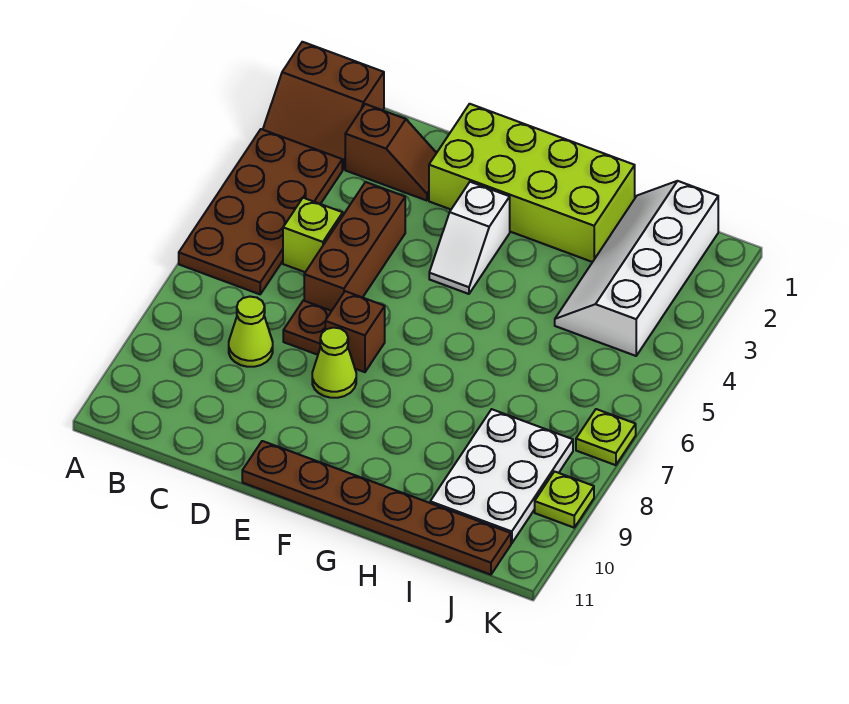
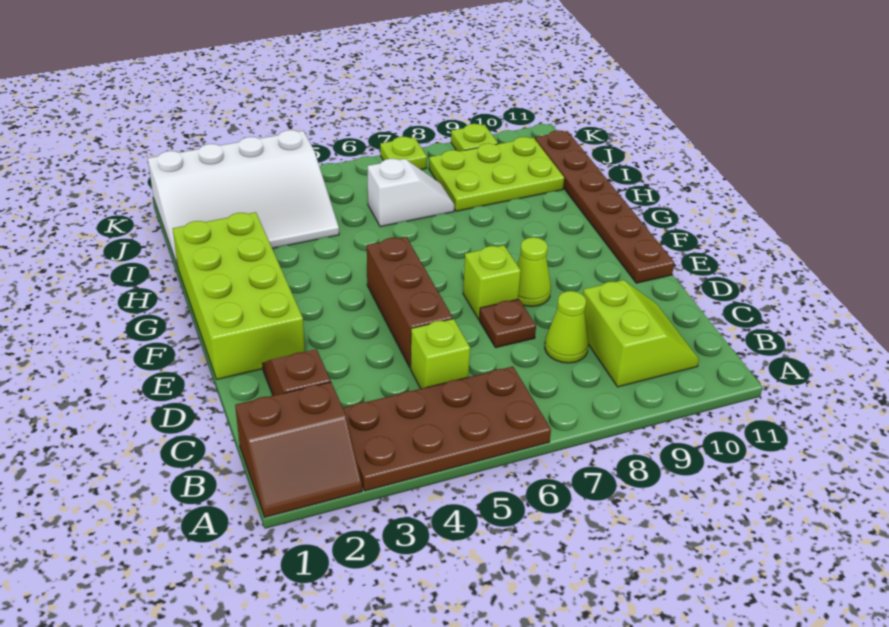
brown slope A1:B2 level 1 top 1 -> brown slope A1:B2 level 1 top B
none -> lime slope B9:C10 level 1 top 9
brown brick D4:D6 level 1 -> brown brick D5:F5 level 1
brown brick E7 level 1 -> lime brick E7 level 1
white slope F3:F4 level 1 top 3 -> white slope I6:I7 level 1 top 6
white slope I1:J4 level 1 top J -> white slope I1:K4 level 1 top K
white plate I8:J10 level 1 -> lime plate I8:J10 level 1

